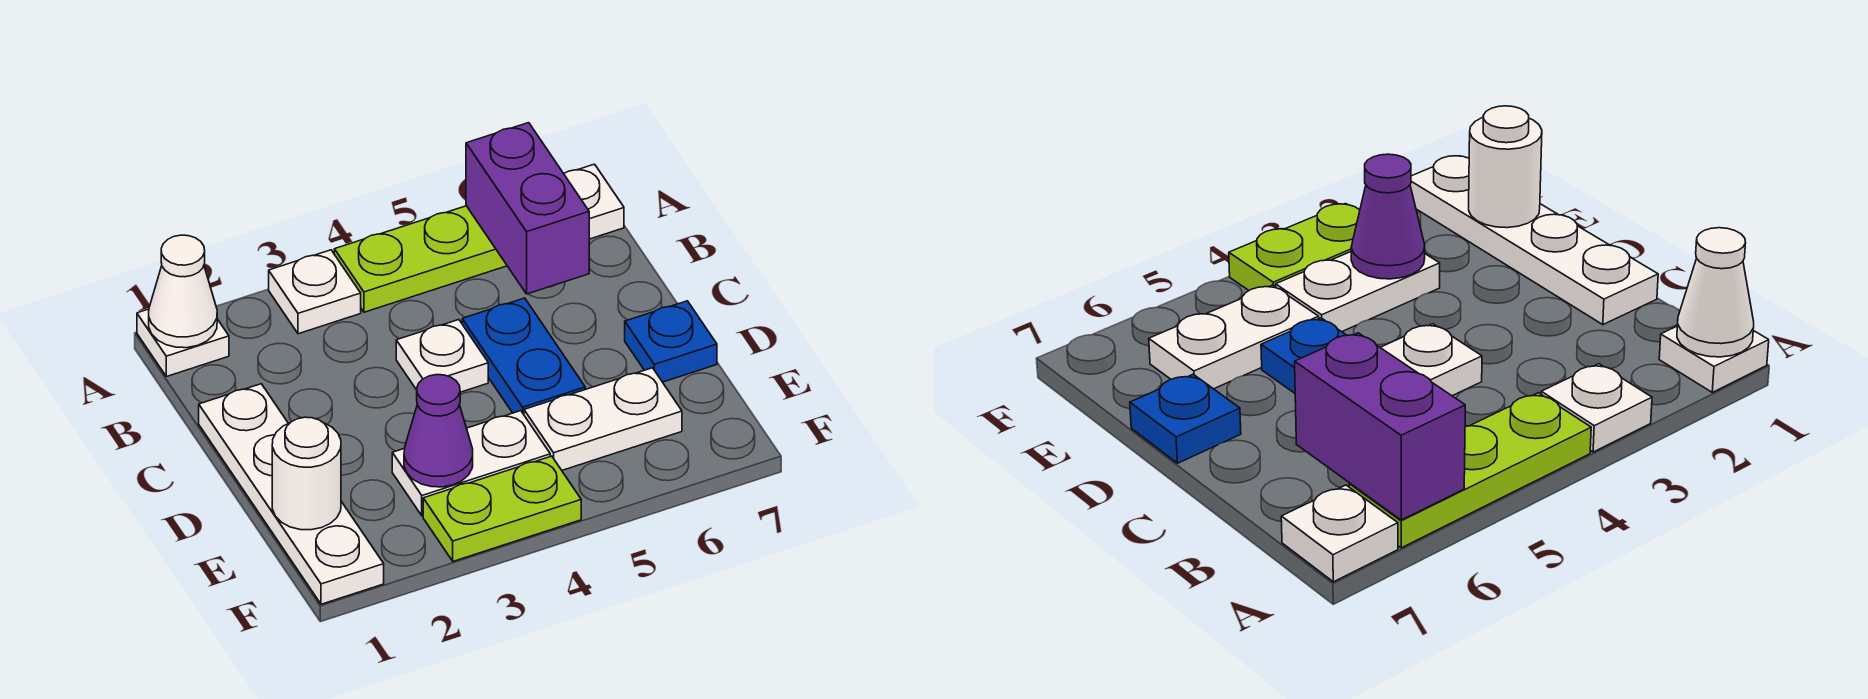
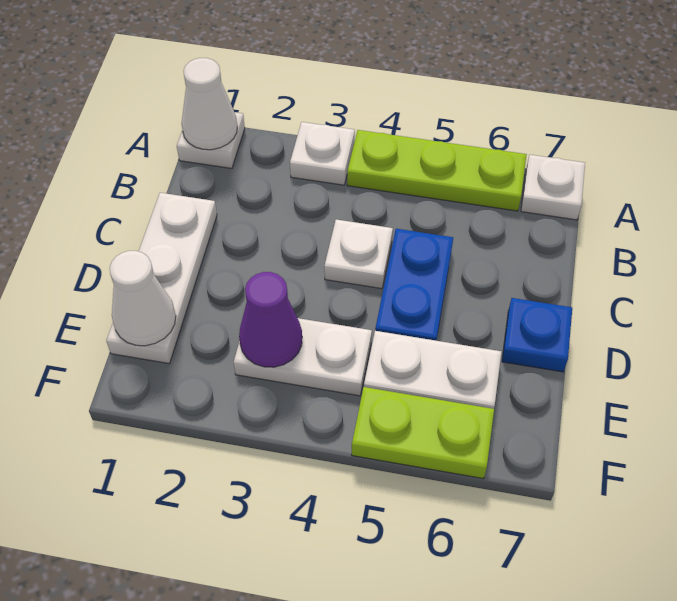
purple brick A6:B6 level 2 -> none
white plate C1:F1 level 1 -> white plate C1:E1 level 1
white round brick E1 level 2 -> white cone E1 level 2
lime plate F3:F4 level 1 -> lime plate F5:F6 level 1

